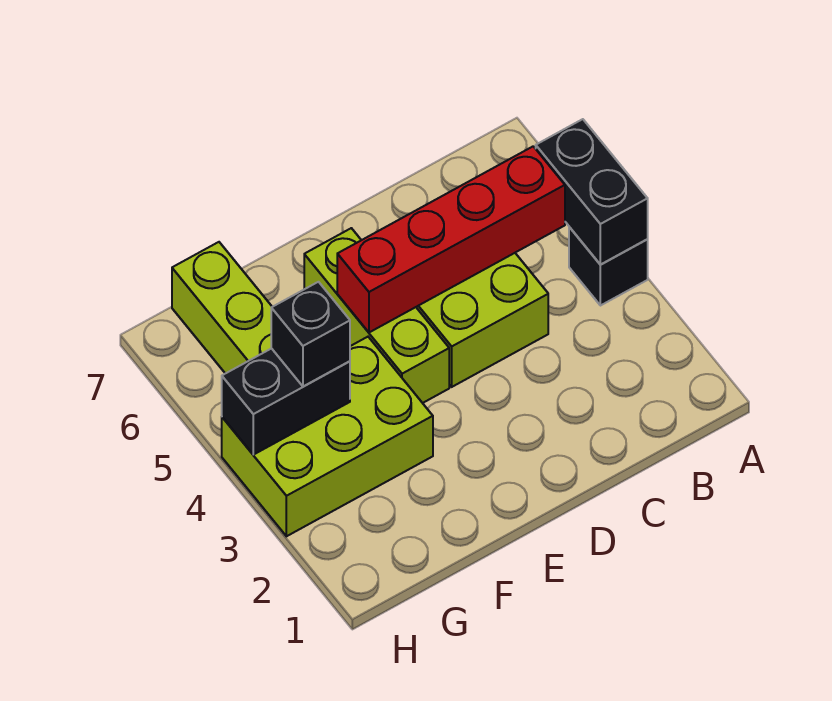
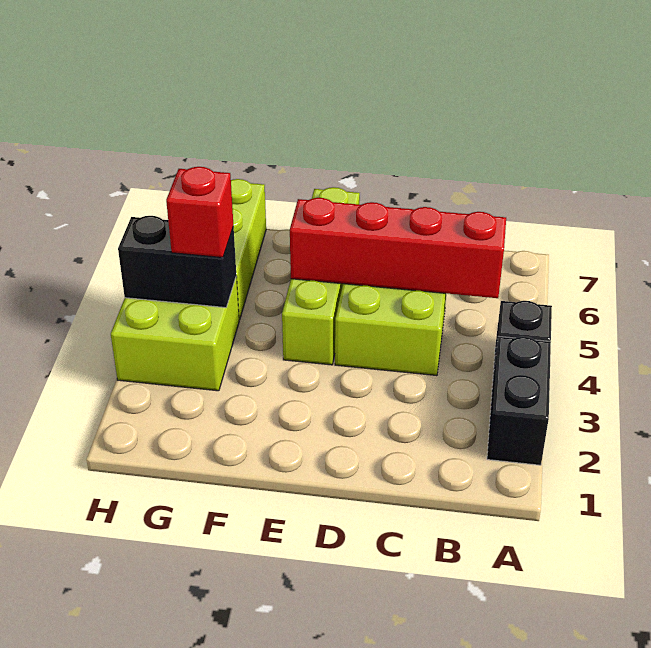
black brick A4:A5 level 2 -> black brick A2:A3 level 1
lime brick E4:E6 level 1 -> lime brick E4:E7 level 1
lime brick F3:H4 level 1 -> lime brick G3:H4 level 1
black brick G4 level 3 -> red brick G4 level 3

